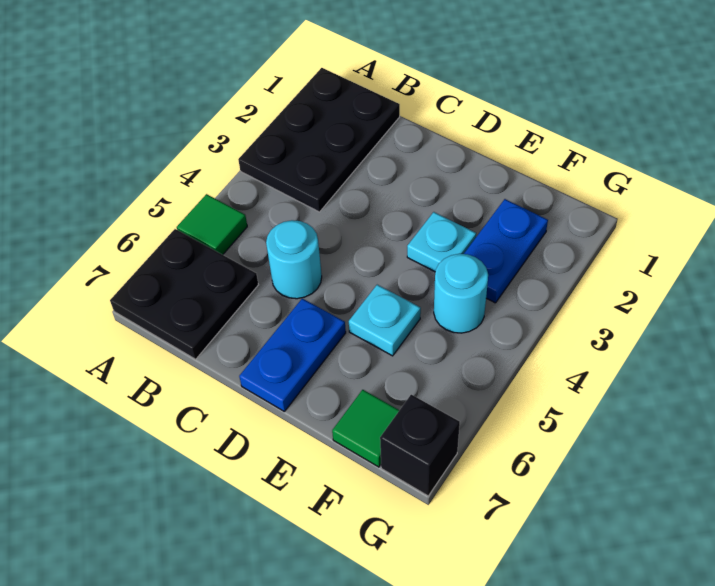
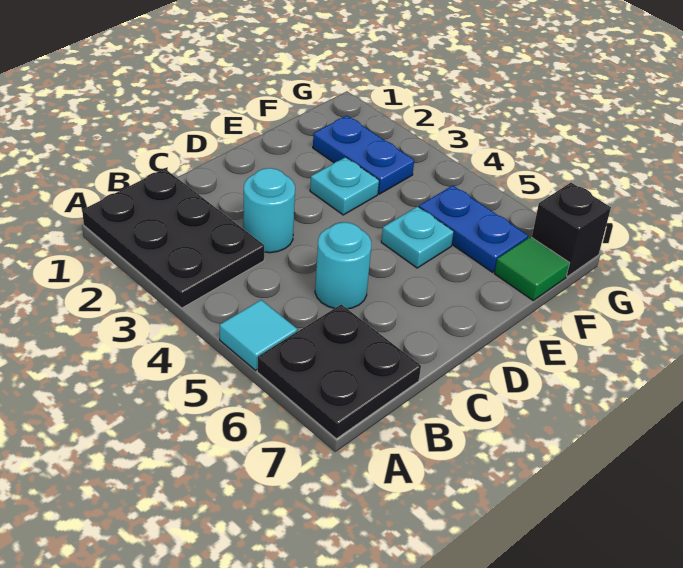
green tile A5 level 1 -> cyan tile A5 level 1
blue plate D6:D7 level 1 -> blue plate F5:F6 level 1
cyan round brick F4 level 1 -> cyan round brick C3 level 1

